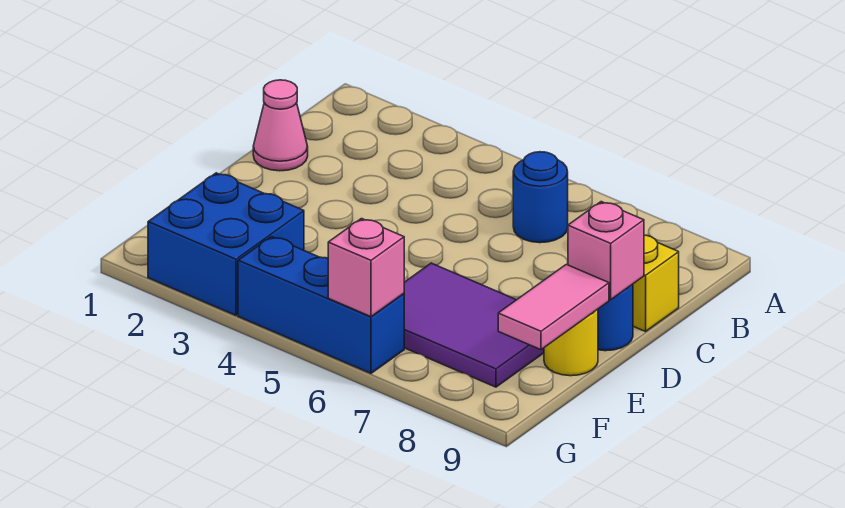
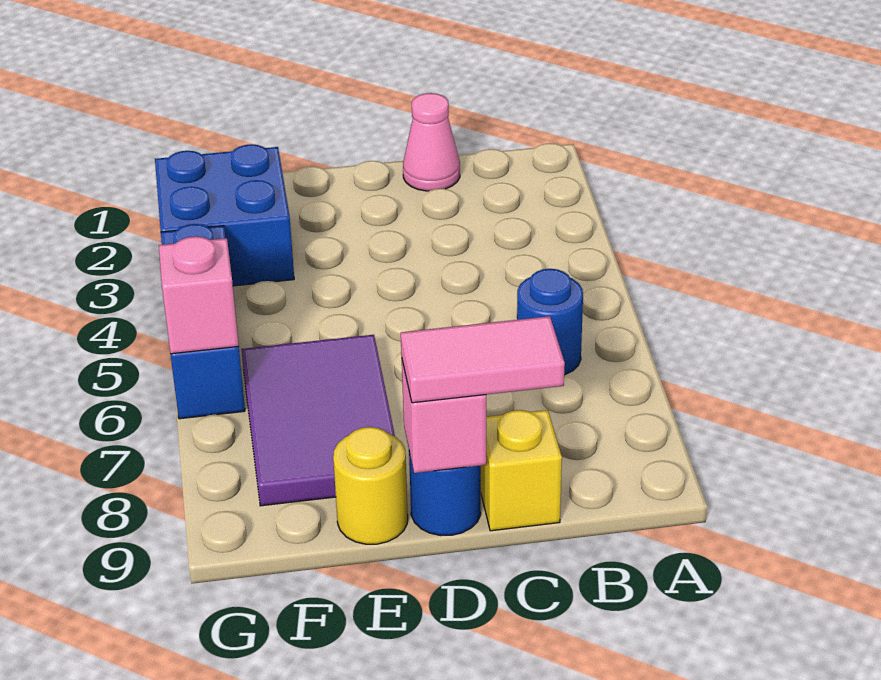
pink tile E9:F9 level 2 -> pink tile C9:D9 level 3

